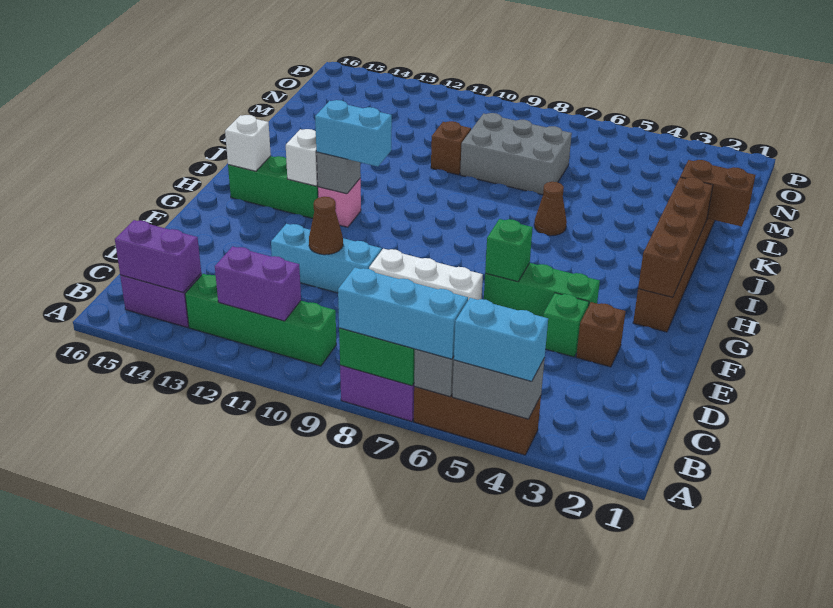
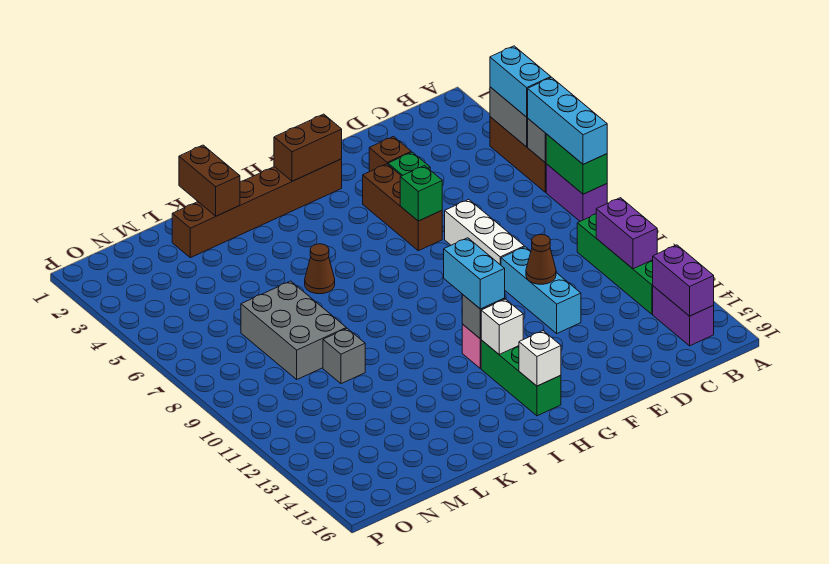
green brick F4:F6 level 1 -> brown brick F4:F6 level 1
brown brick G2:J2 level 2 -> brown brick G2:H2 level 2
brown brick L10 level 1 -> grey brick L10 level 1

